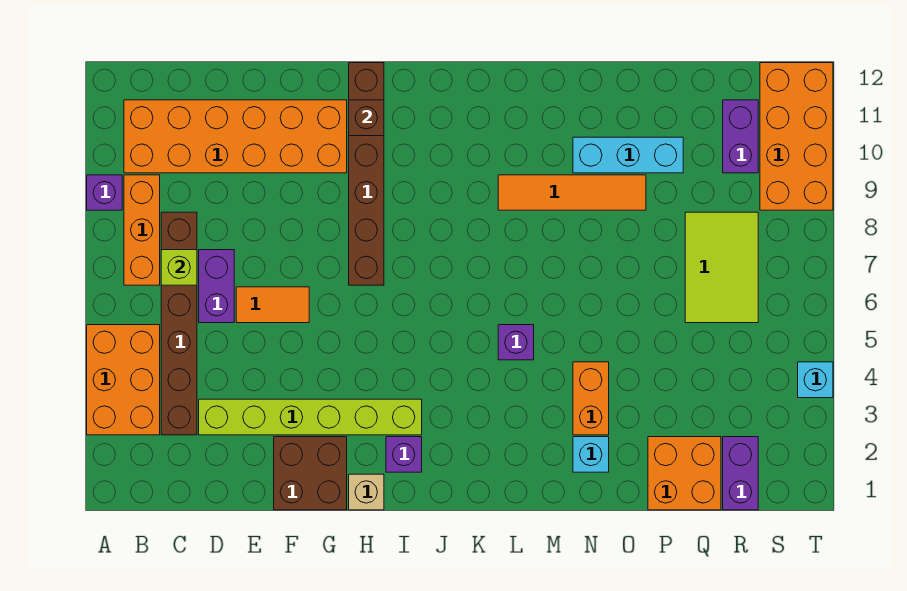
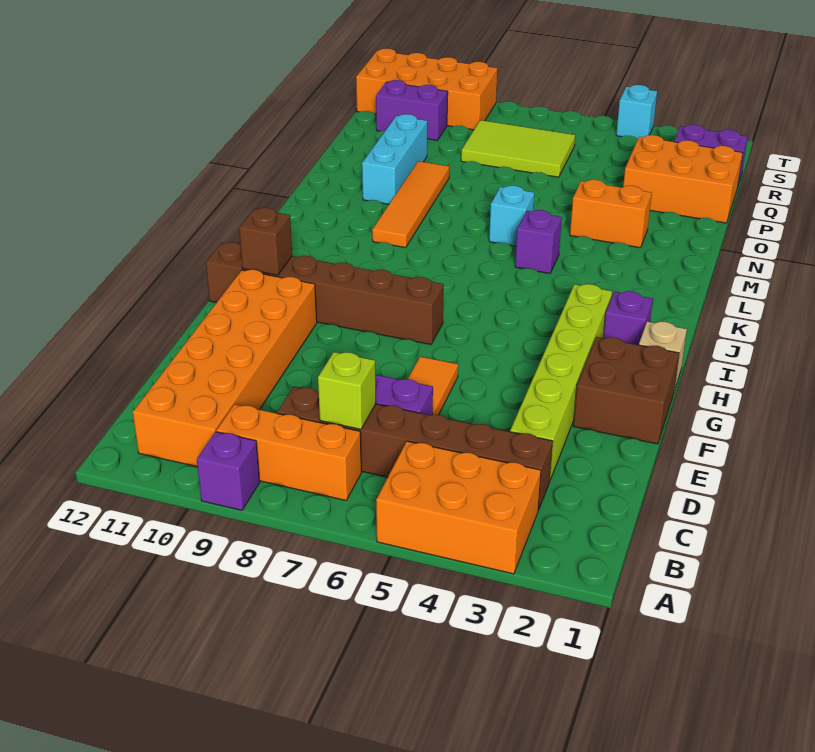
cyan brick N2 level 1 -> cyan brick M6 level 1
orange brick P1:Q2 level 1 -> orange brick P1:Q3 level 1

